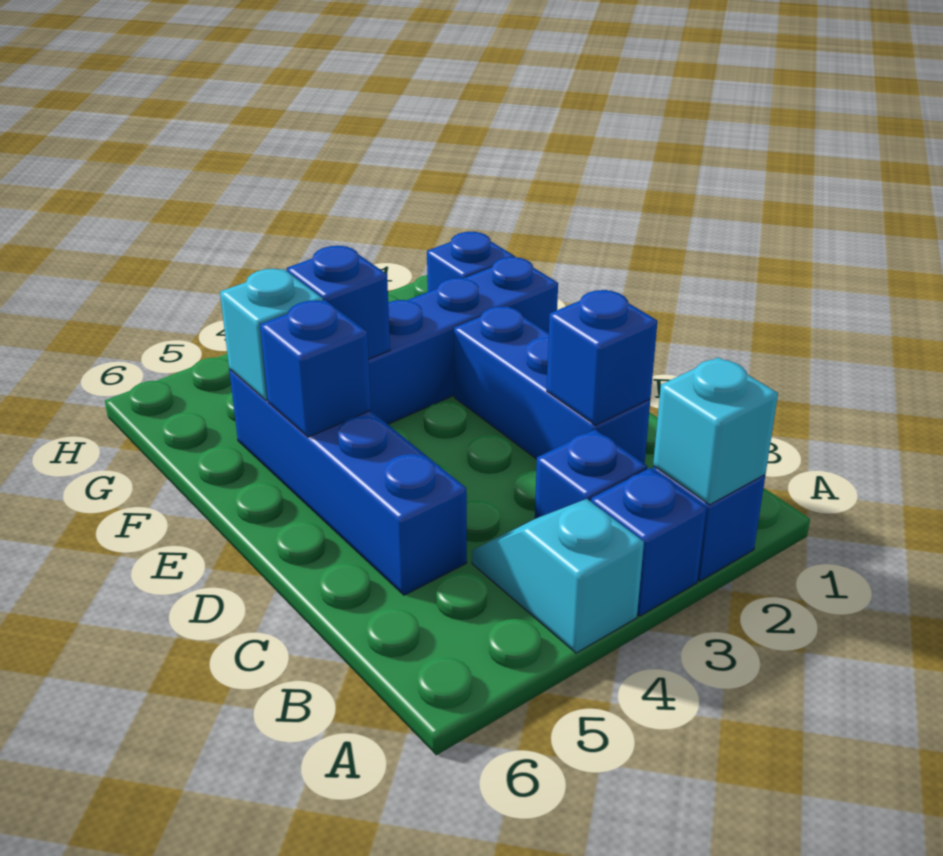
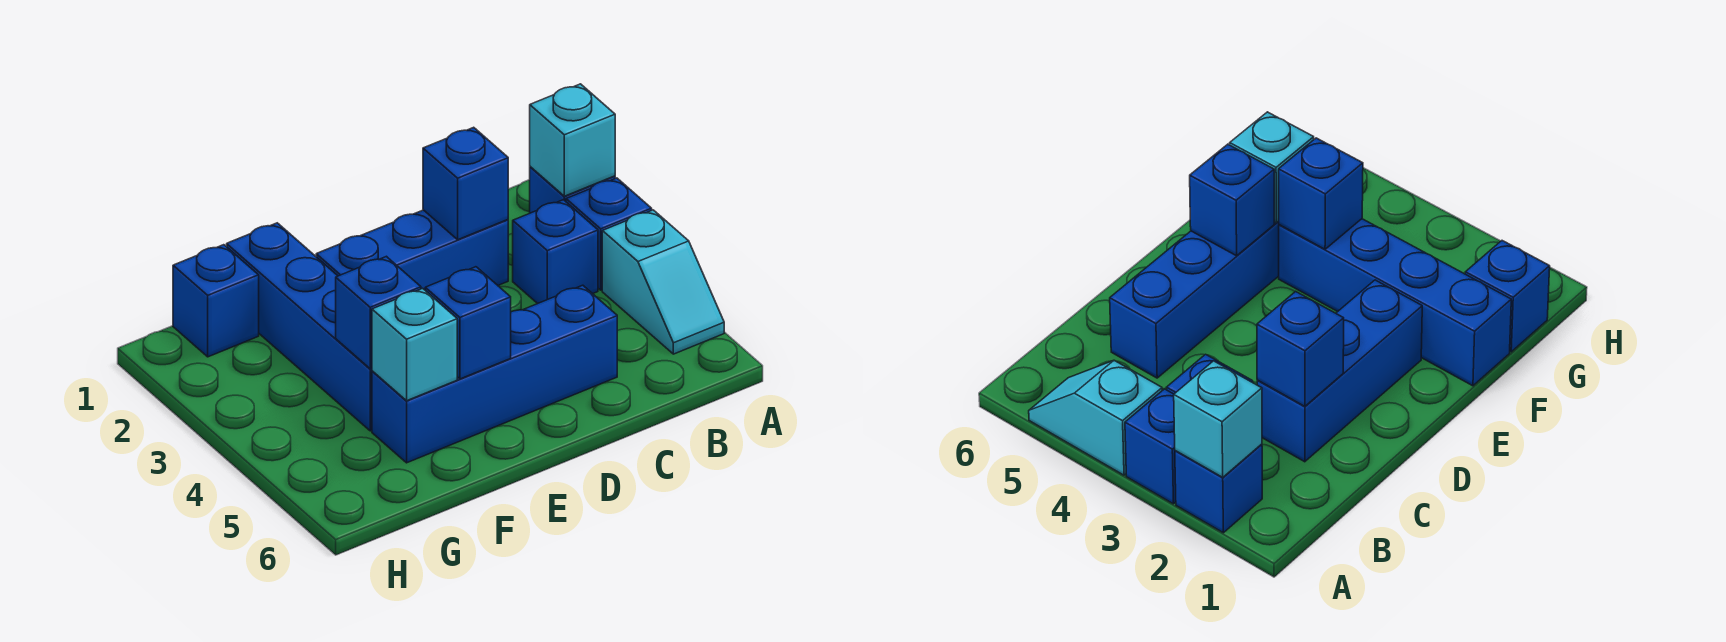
cyan slope A4:B4 level 1 top A -> cyan slope A4:A5 level 1 top 4

